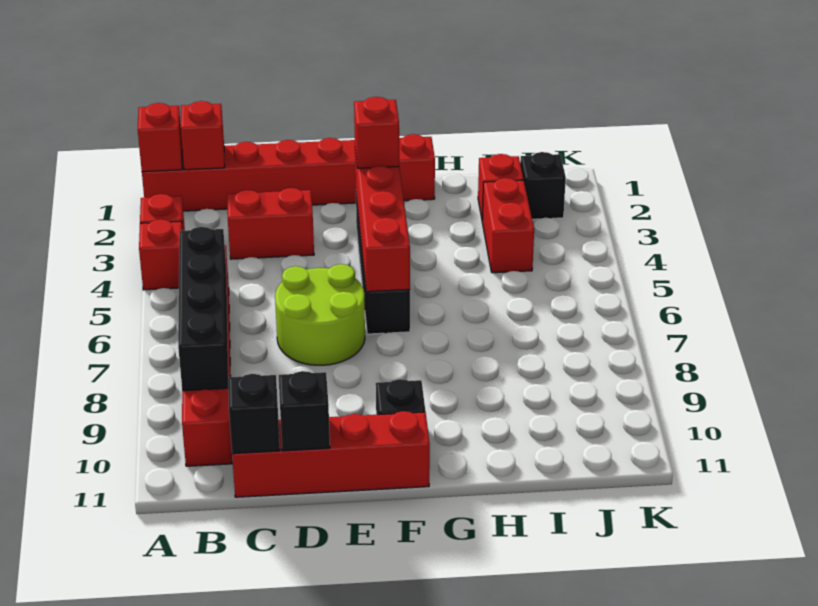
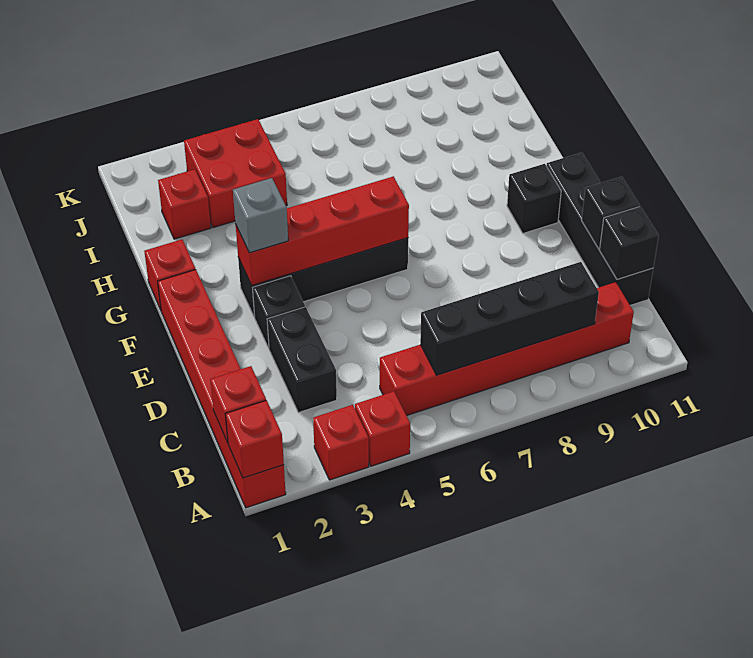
red brick C3:D3 level 1 -> black brick C3:D3 level 1
red brick C11:F11 level 1 -> black brick C11:F11 level 1
lime round brick D6:E7 level 1 -> none
red brick F3 level 3 -> grey brick F3 level 3
red brick I3:I4 level 1 -> red brick I3:J4 level 1
black brick J2 level 1 -> black brick E3 level 1

